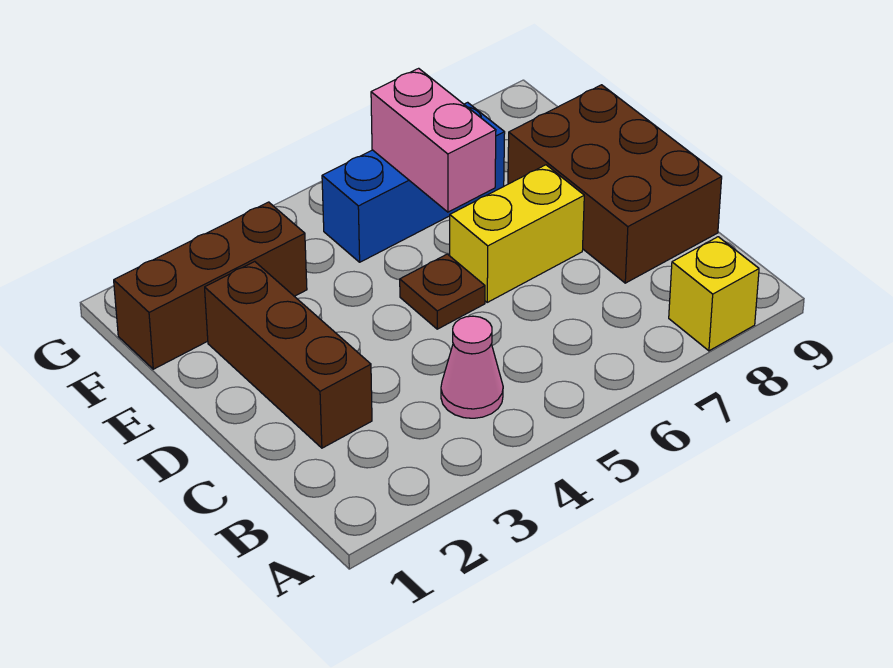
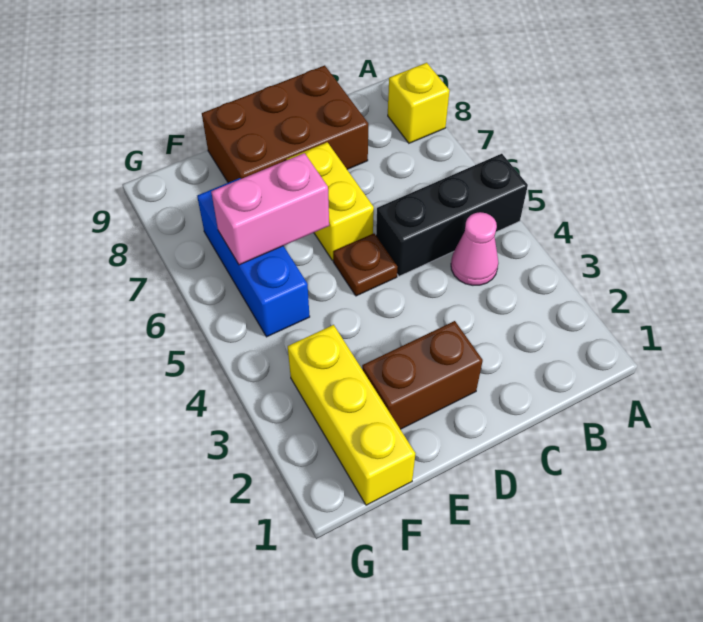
none -> black brick A5:C5 level 1
brown brick C2:E2 level 1 -> brown brick D2:E2 level 1
brown brick F1:F3 level 1 -> yellow brick F1:F3 level 1

